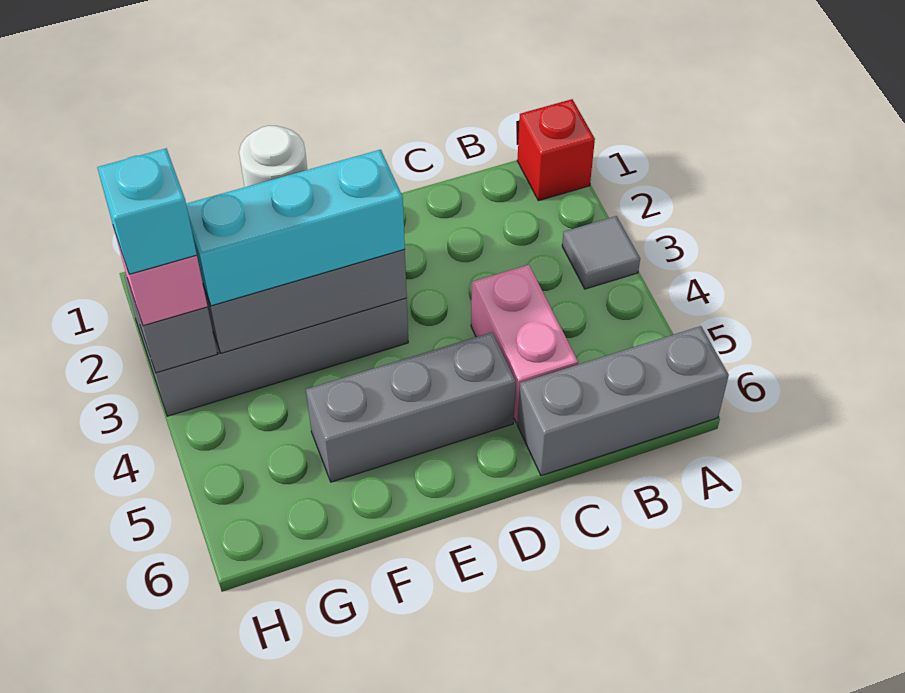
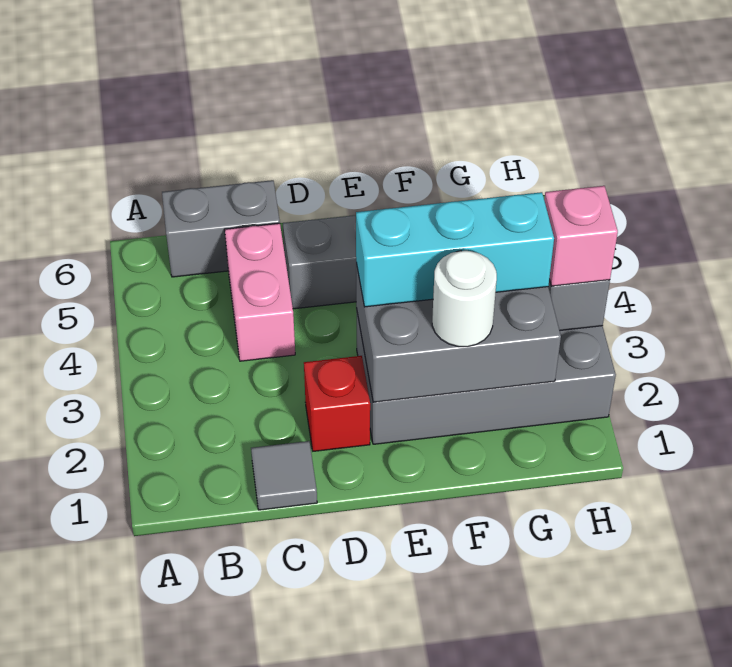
red brick A1 level 1 -> red brick D2 level 1
grey tile A3 level 1 -> grey tile C1 level 1
grey brick A6:C6 level 1 -> grey brick B6:C6 level 1
cyan brick H3 level 4 -> none

